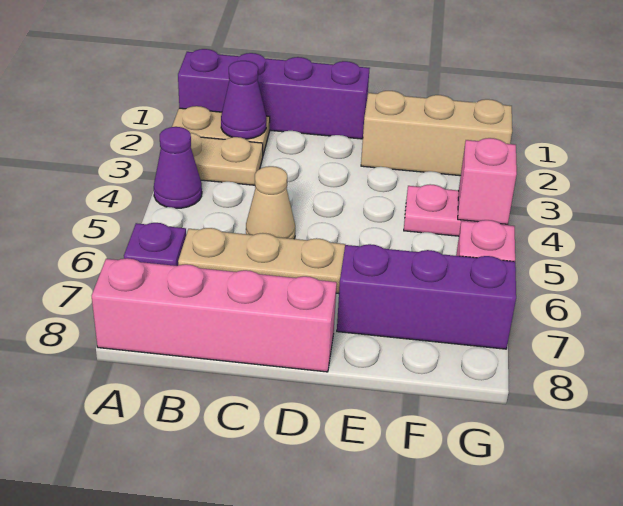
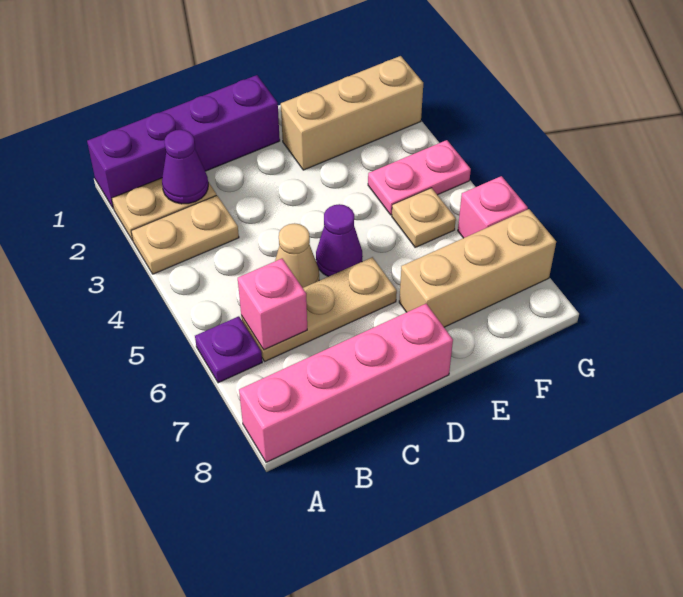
purple cone A4 level 1 -> purple cone D5 level 1
purple brick E7:G7 level 1 -> tan brick E7:G7 level 1
none -> tan plate F5 level 1
pink brick G4 level 2 -> pink brick B6 level 2

